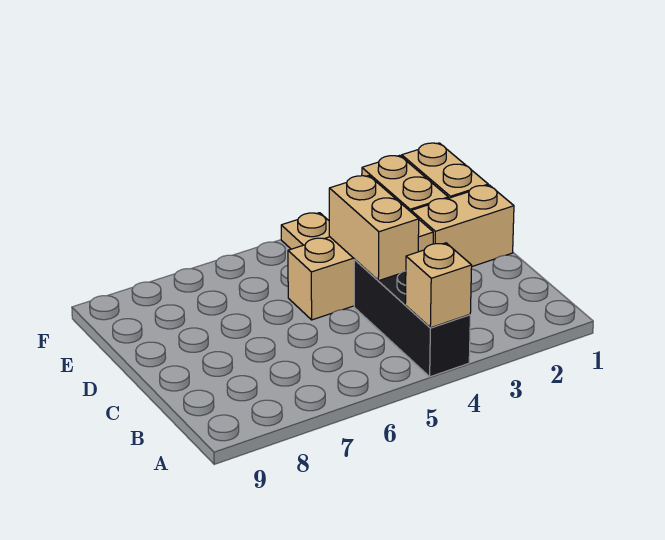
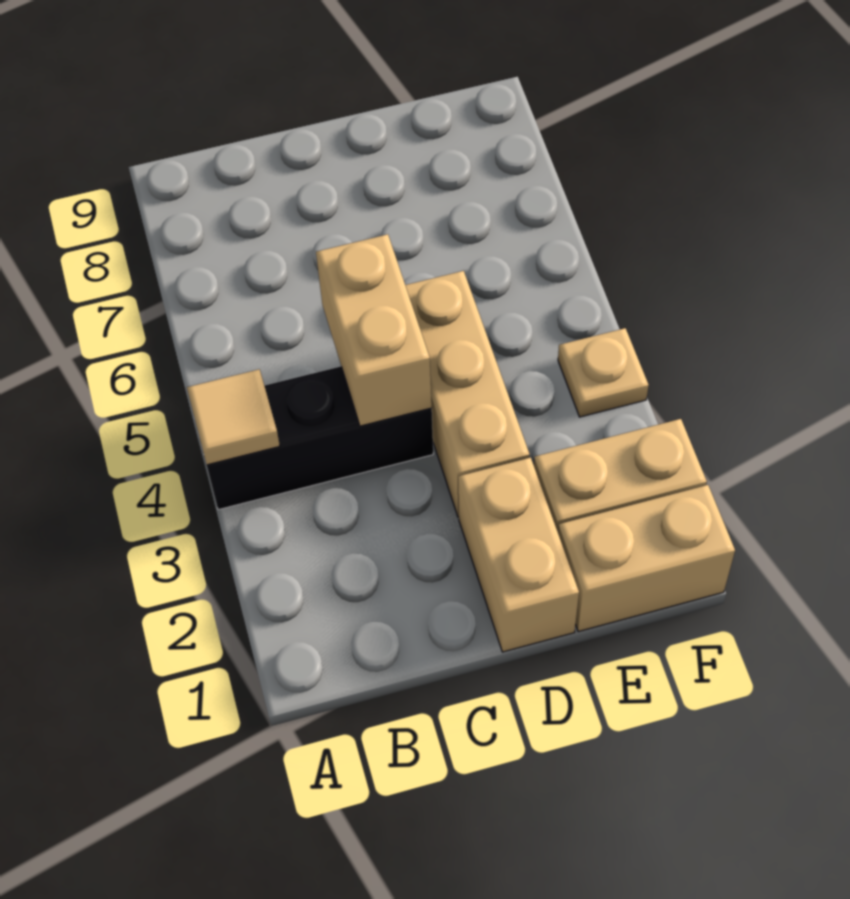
tan brick A4 level 2 -> tan tile A4 level 2
tan brick C4:D4 level 2 -> tan brick C4:C5 level 2

